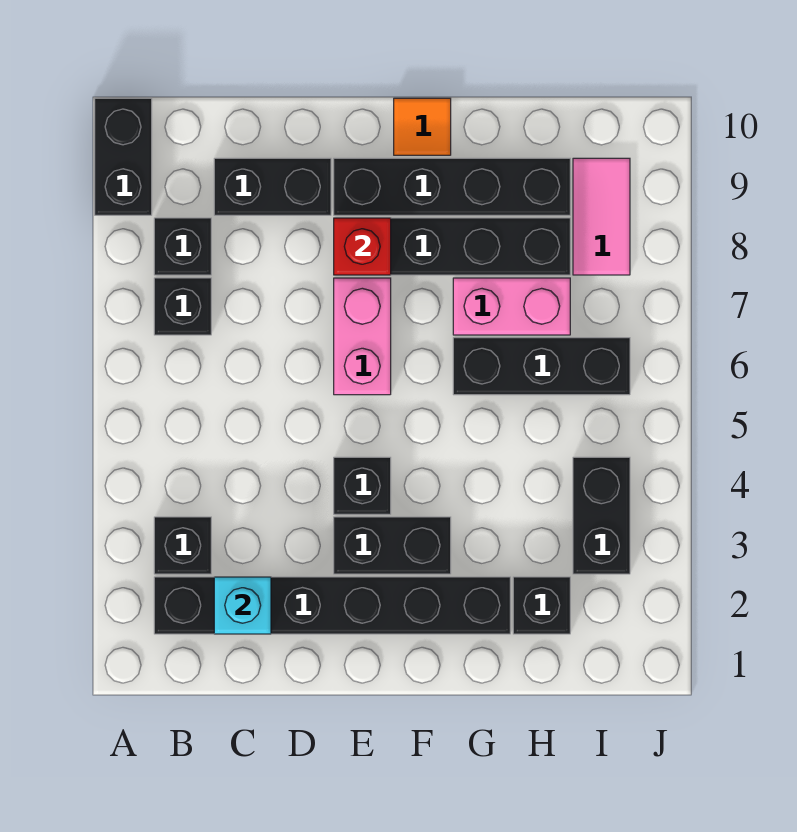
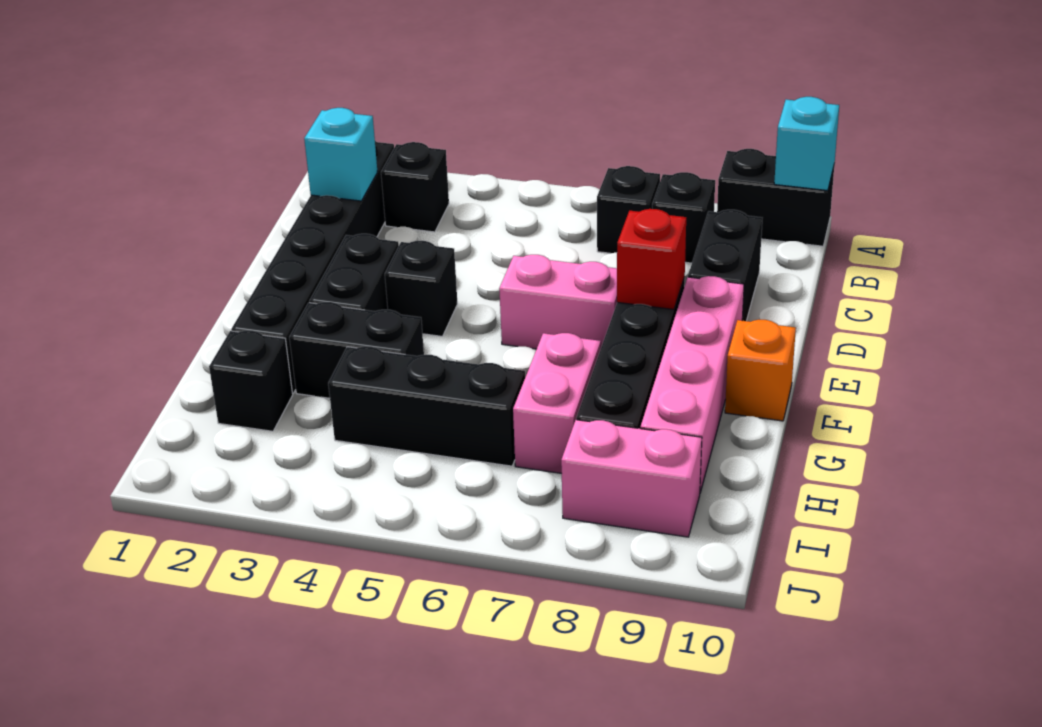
none -> cyan brick A10 level 2
black brick E9:H9 level 1 -> pink brick E9:H9 level 1
orange tile F10 level 1 -> orange brick F10 level 1
black brick G6:I6 level 1 -> black brick H4:H6 level 1
black brick I3:I4 level 1 -> black brick G3:G4 level 1
pink tile I8:I9 level 1 -> pink brick I8:I9 level 1

